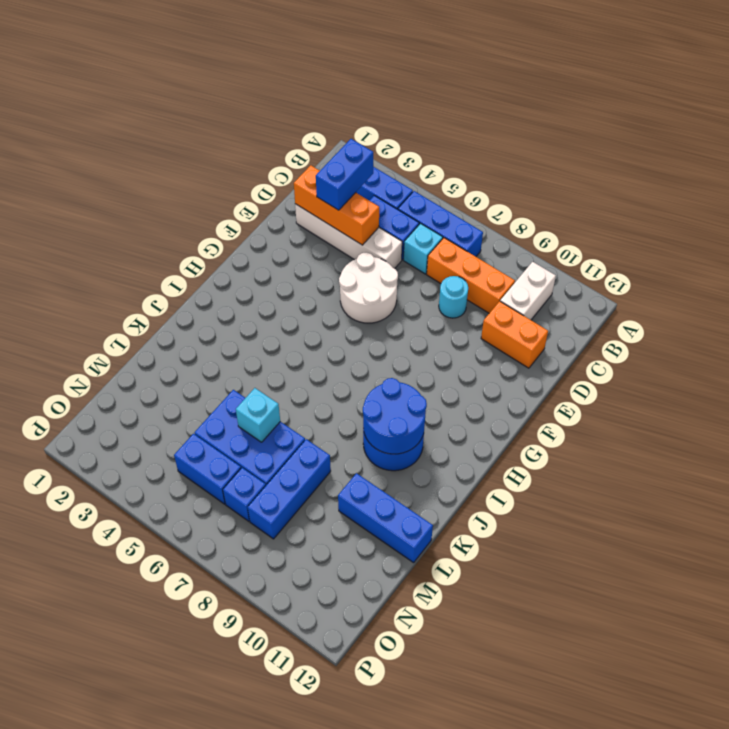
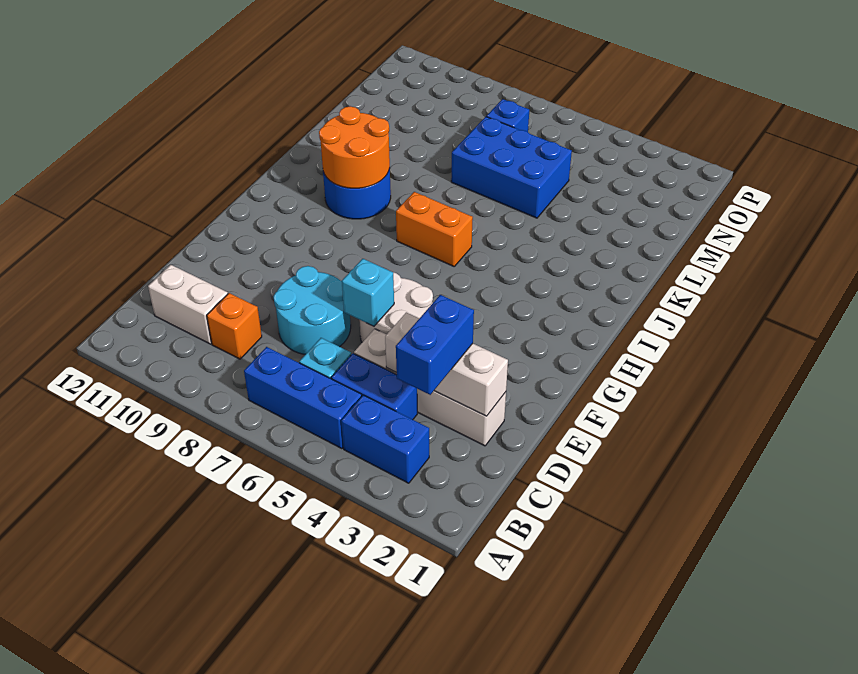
white brick B10:C10 level 1 -> white brick C10:C11 level 1
orange brick C7:C9 level 1 -> orange brick C9 level 1
orange brick D2:D4 level 2 -> white brick D2:D4 level 2
cyan round brick D8 level 1 -> cyan round brick D7:E8 level 1
orange brick D10:D11 level 1 -> orange brick I6:I7 level 1
blue round brick I9:J10 level 2 -> orange round brick I9:J10 level 2
cyan brick L6 level 2 -> cyan brick E6 level 2
blue brick L8:N8 level 1 -> none
blue brick L10:L12 level 1 -> none
blue brick N5:N6 level 1 -> none

